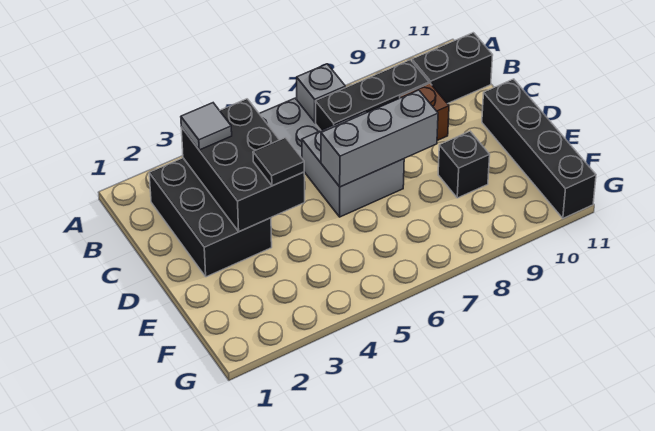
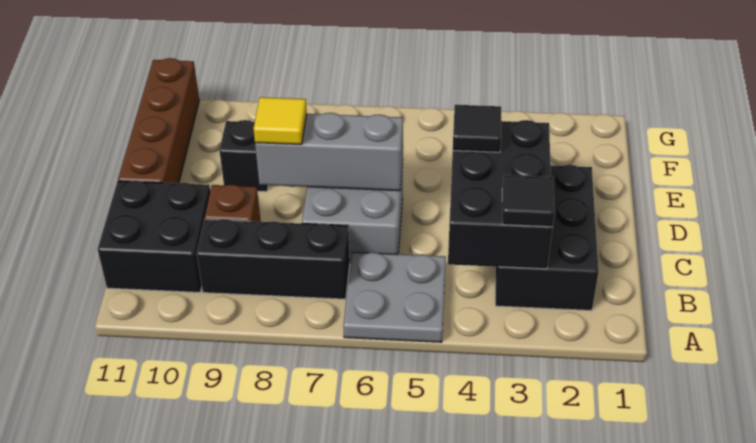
grey brick A7 level 1 -> none
grey tile B3 level 3 -> black tile B3 level 3
black brick B10:B11 level 1 -> black brick B10:C11 level 1
none -> yellow tile D8 level 3
black brick D11:G11 level 1 -> brown brick D11:G11 level 1

